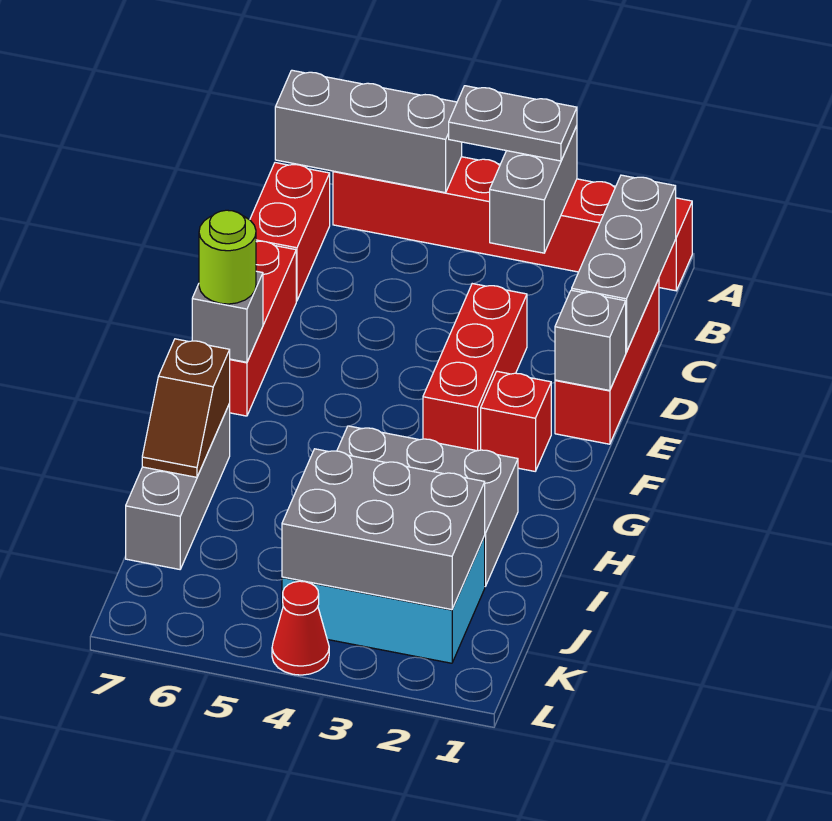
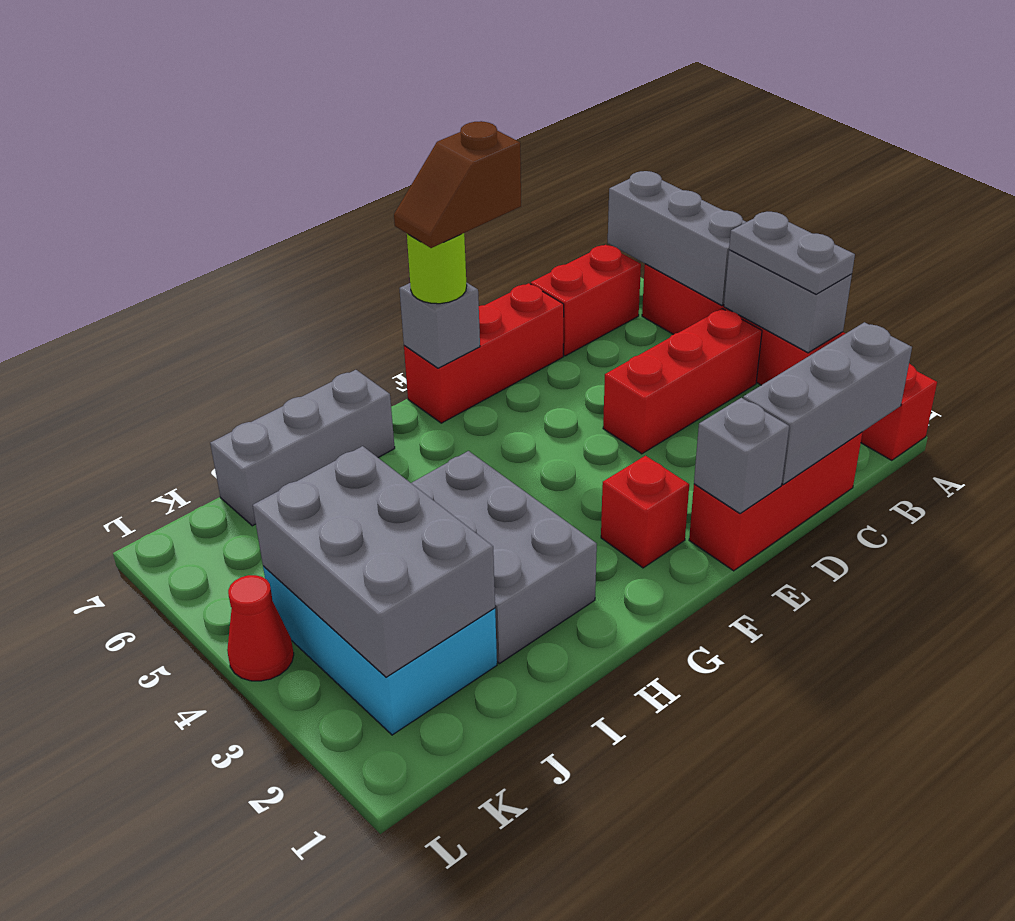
grey brick A3:B3 level 2 -> grey brick A3:A4 level 2
red brick D3:F3 level 1 -> red brick B4:D4 level 1
brown slope H7:I7 level 2 top H -> brown slope E7:F7 level 4 top E

